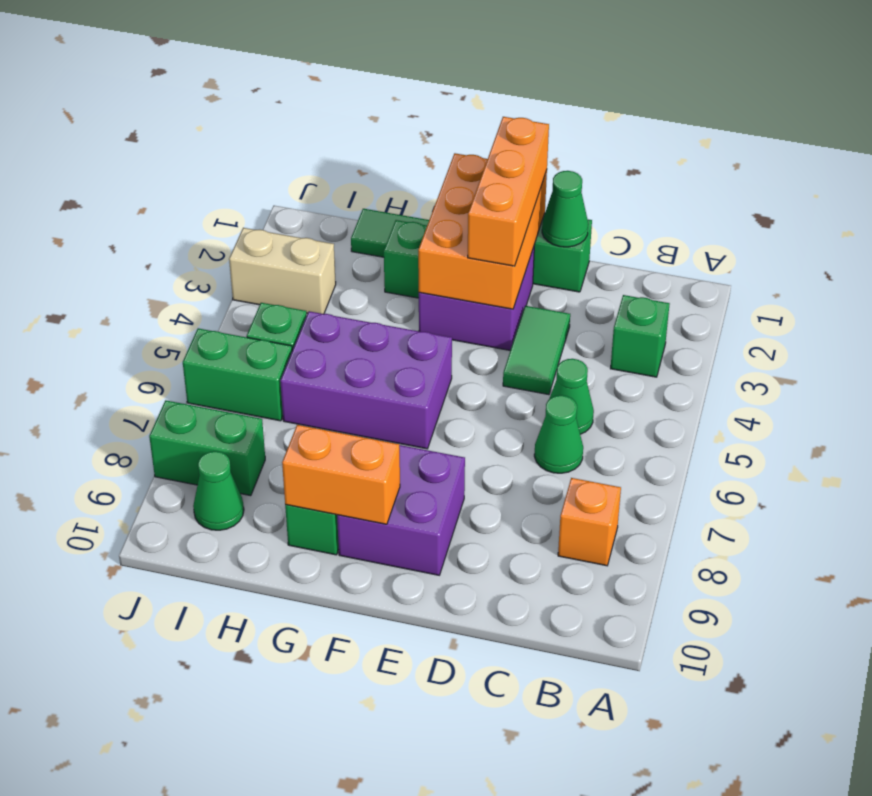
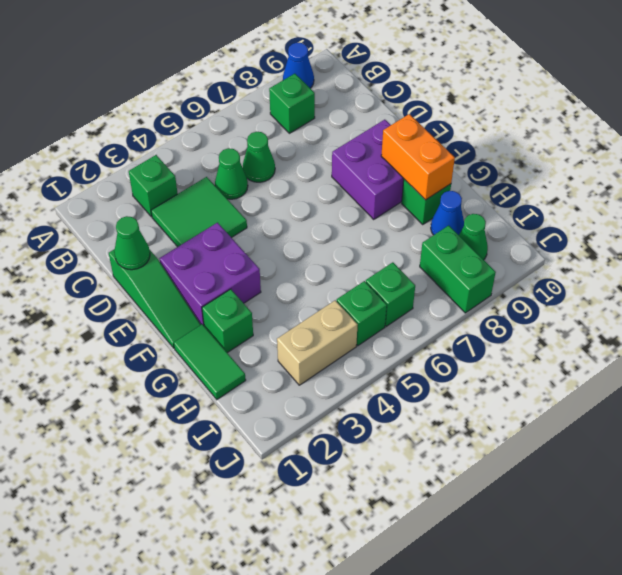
none -> blue cone A9 level 1
orange brick B8 level 1 -> green brick B8 level 1
green tile D3:D4 level 1 -> green tile C3:D4 level 1
orange brick E1:F3 level 2 -> none
orange brick E1:E3 level 3 -> none
purple brick F5:H6 level 1 -> none
none -> blue cone H9 level 1
tan brick I3:J3 level 1 -> tan brick I3:I4 level 1
green brick I6:J6 level 1 -> green brick I6 level 1

